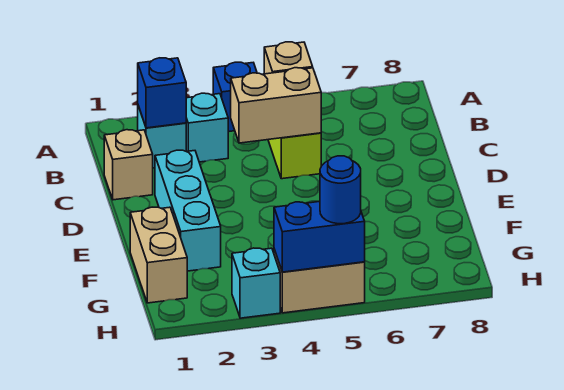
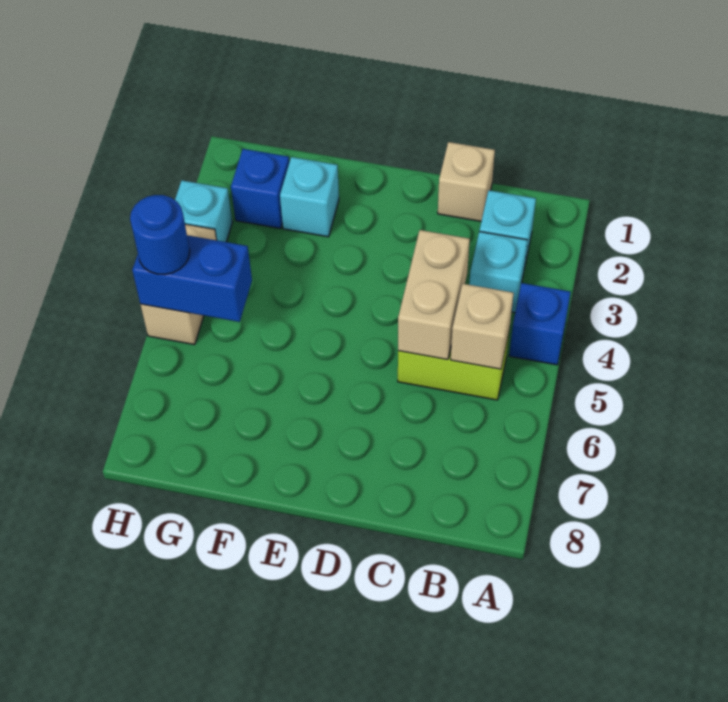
blue brick B2 level 2 -> blue brick G2 level 1
cyan brick D2:F2 level 1 -> cyan brick F2 level 1
tan brick F1:G1 level 1 -> none
blue brick H4:H5 level 2 -> blue brick G5:H5 level 2

